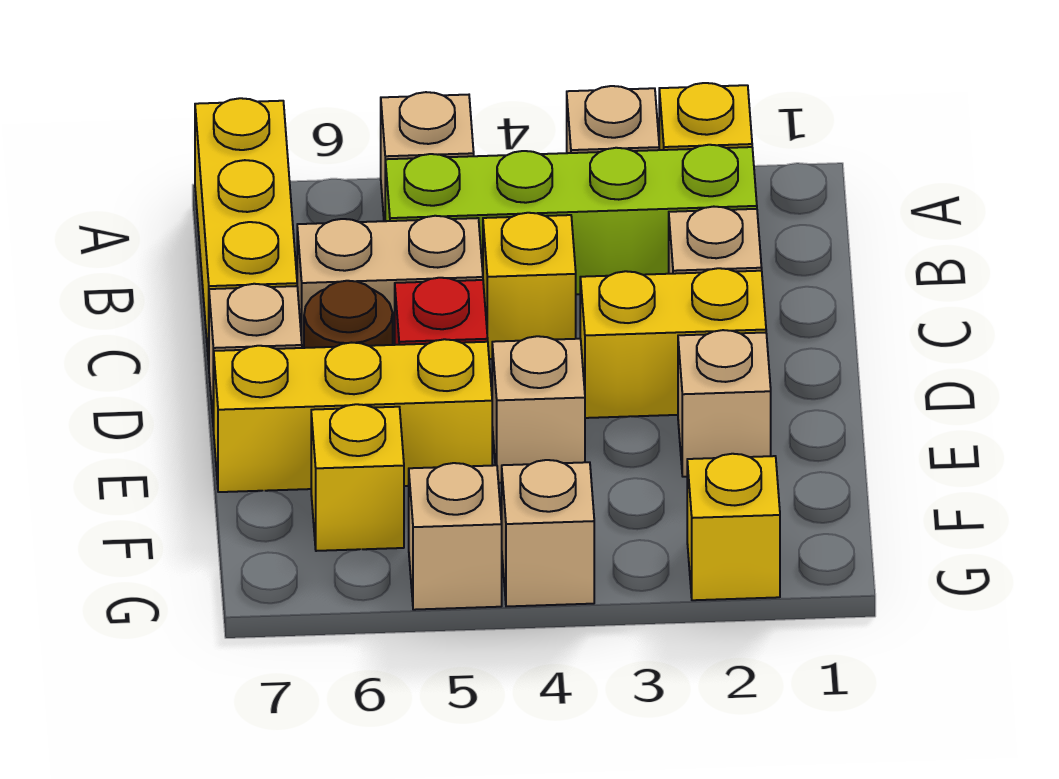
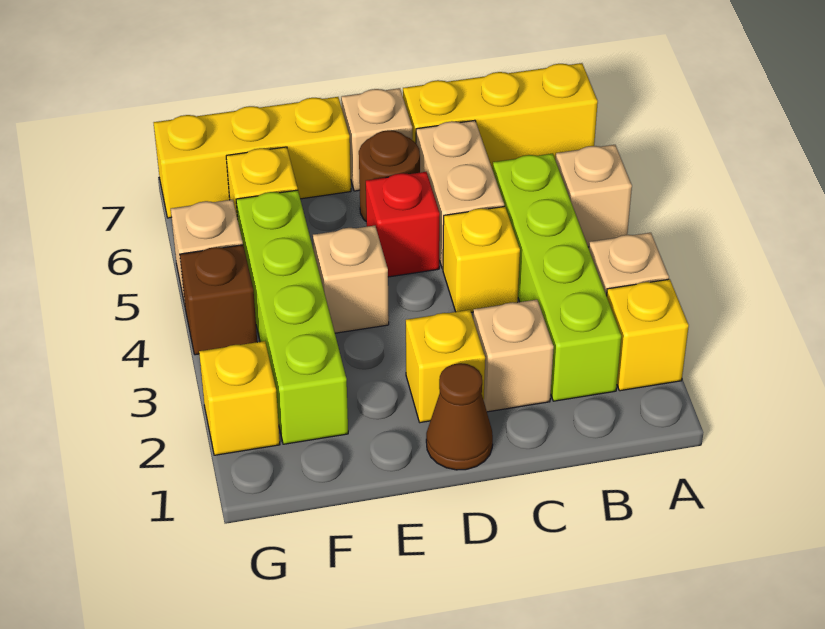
none -> brown cone D1 level 1
yellow brick D2:D3 level 1 -> yellow brick D2 level 1
tan brick E2 level 1 -> none
yellow brick E5:E7 level 1 -> yellow brick E7:G7 level 1
none -> lime brick F2:F5 level 1
tan brick G4 level 1 -> brown brick G4 level 1

